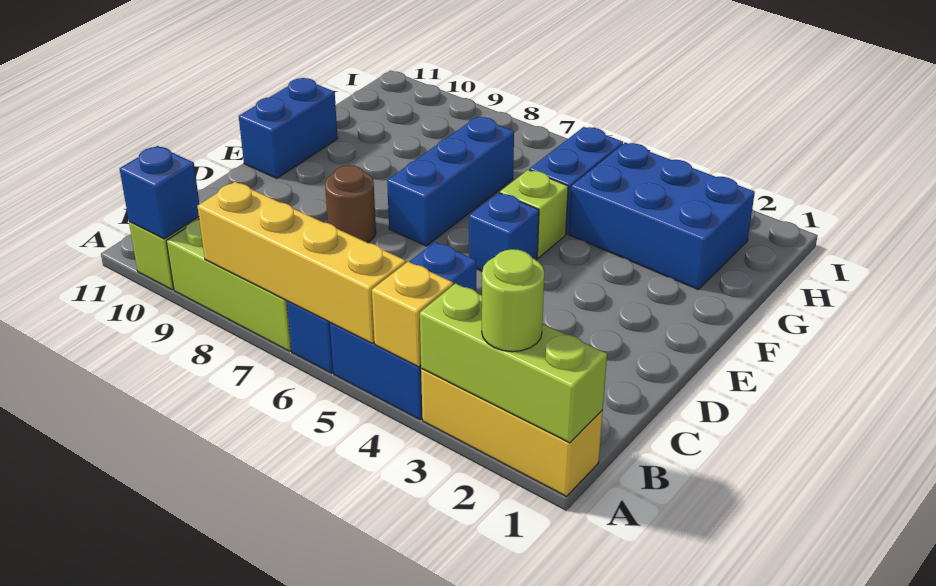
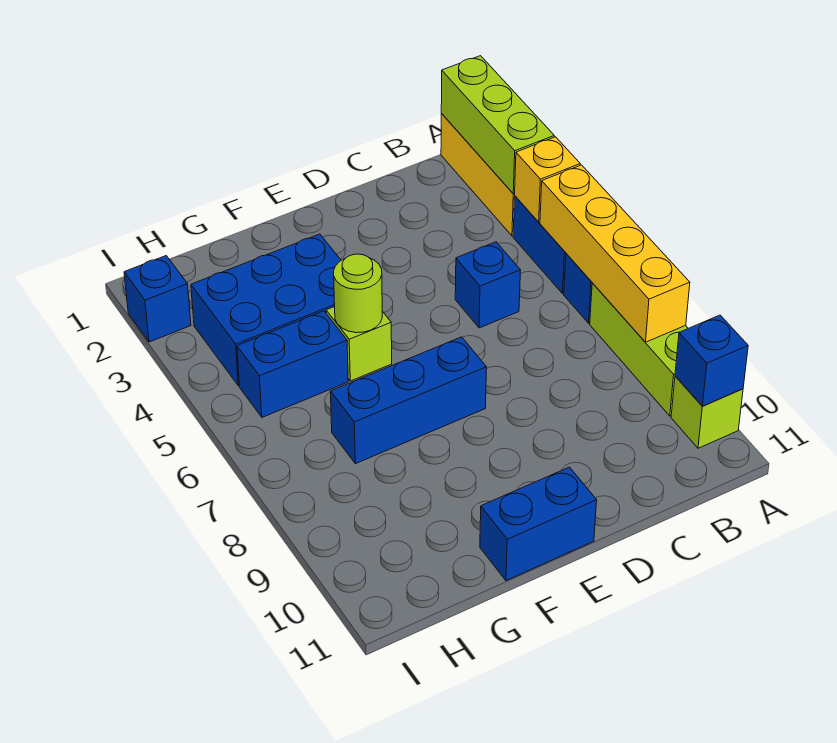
lime round brick A2 level 3 -> lime round brick F5 level 2
brown round brick D8 level 1 -> none
blue brick E5 level 1 -> blue brick I2 level 1
blue brick G2:H4 level 1 -> blue brick F3:H4 level 1

